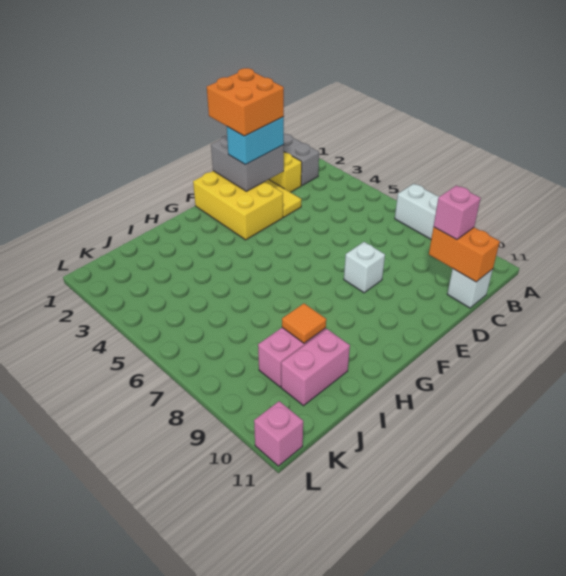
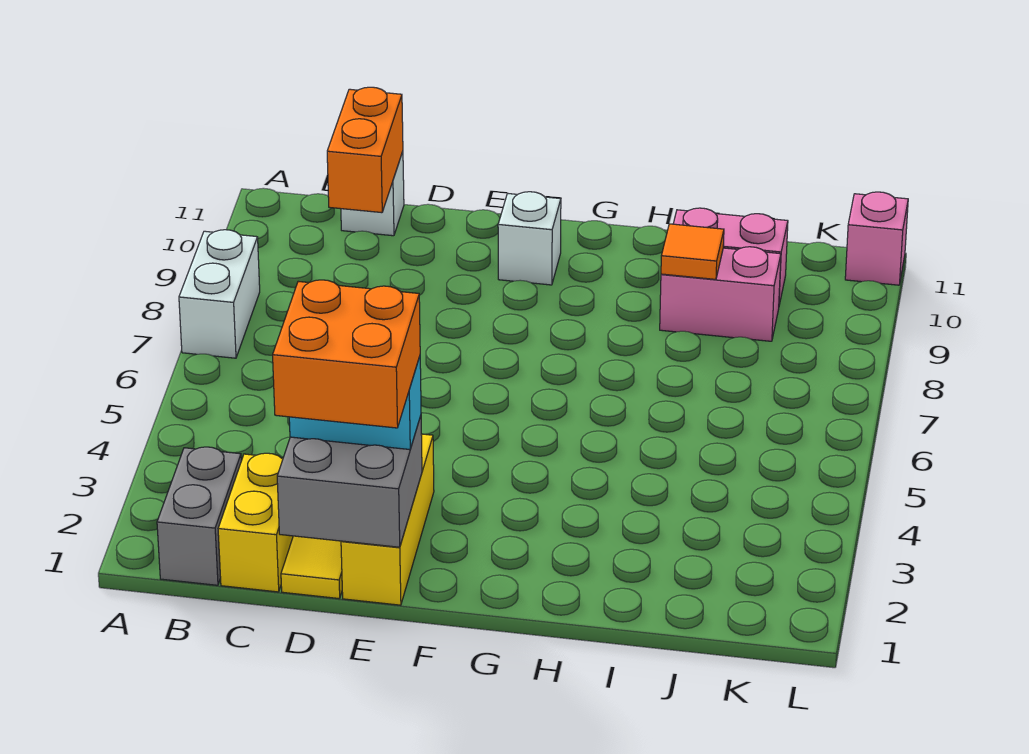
pink brick C10 level 3 -> none
yellow brick E1:F3 level 1 -> yellow brick E1:E3 level 1
white brick E8 level 1 -> white brick F10 level 1

